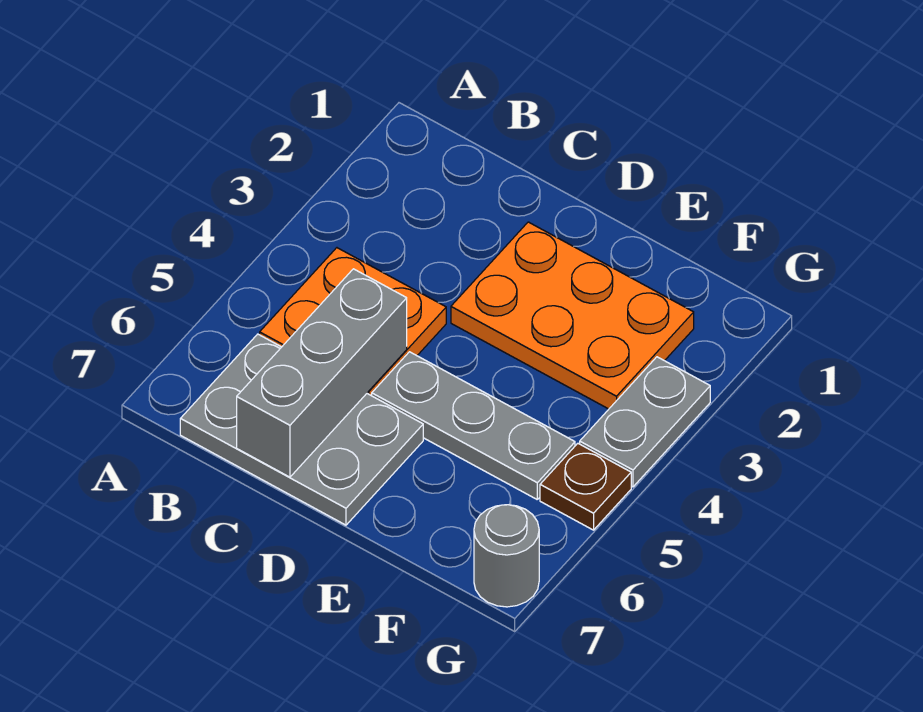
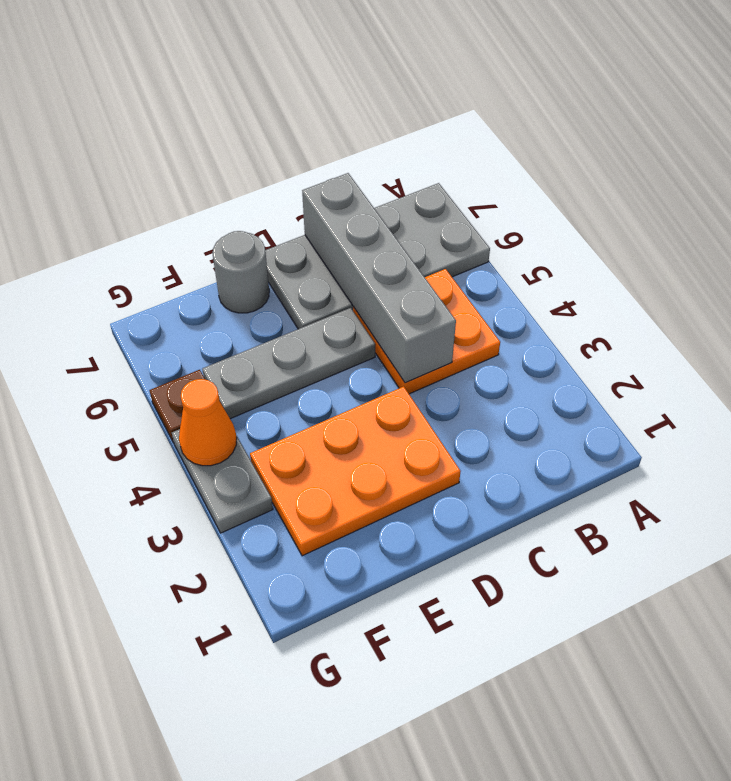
grey plate B6:D7 level 1 -> grey plate A6:D7 level 1
grey brick C5:C7 level 2 -> grey brick C4:C7 level 2
none -> orange cone G4 level 2
grey round brick G7 level 1 -> grey round brick E7 level 1

